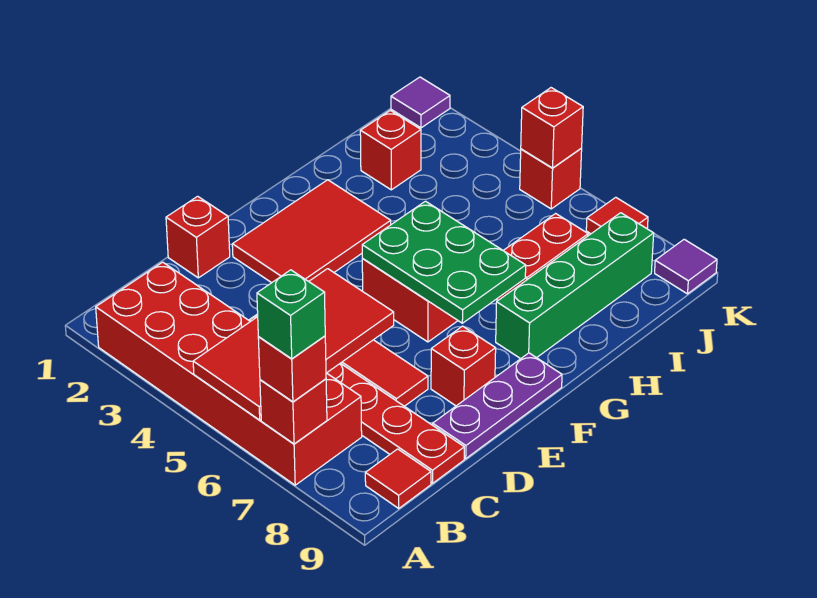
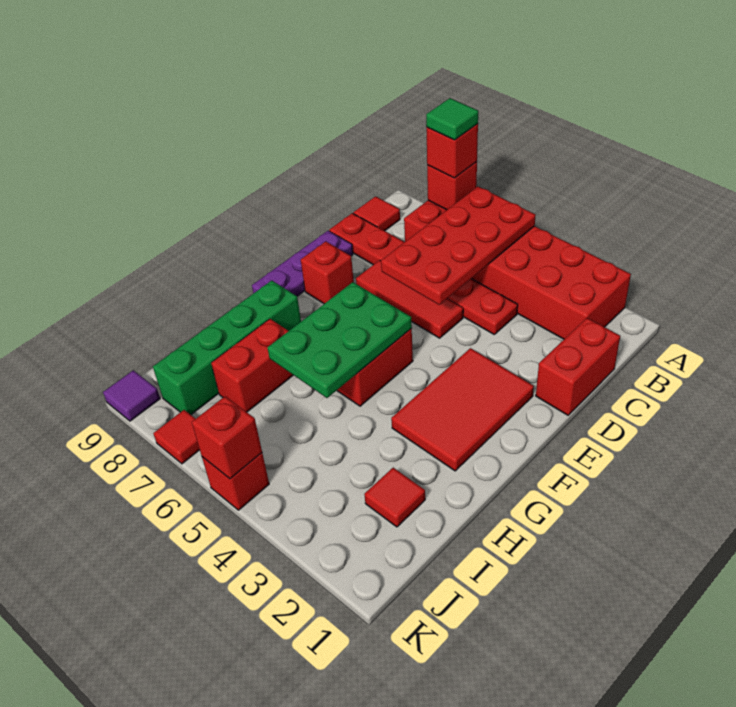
red tile A5:D6 level 2 -> red plate A5:D6 level 2
green brick A7 level 4 -> green tile A7 level 4
red brick D1 level 1 -> red brick C1:D1 level 1
green plate F5:G7 level 2 -> green plate F5:H6 level 2
red brick I2 level 1 -> red tile I2 level 1
purple tile K1 level 1 -> none

